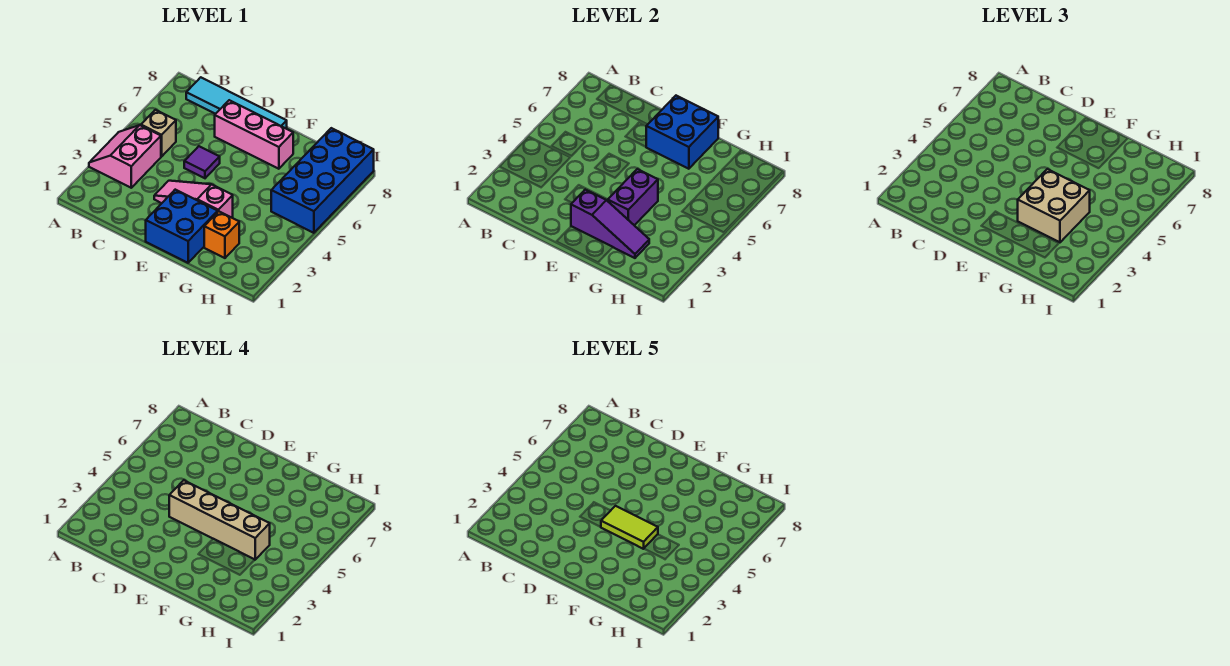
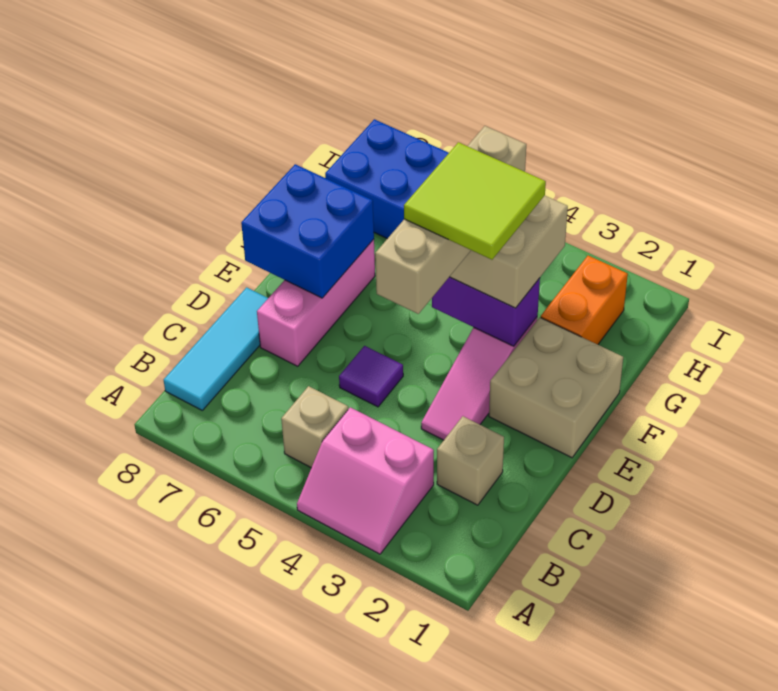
cyan tile B8:E8 level 1 -> cyan tile B8:D8 level 1
none -> tan brick C2 level 1
blue brick E1:F2 level 1 -> tan brick E1:F2 level 1
purple slope E2:G2 level 2 top E -> none
lime tile E4:F4 level 5 -> lime tile E3:F4 level 5
orange brick G2 level 1 -> orange brick G2:H2 level 1

